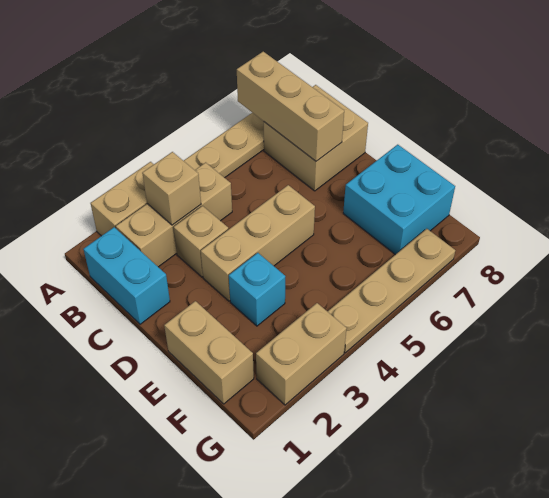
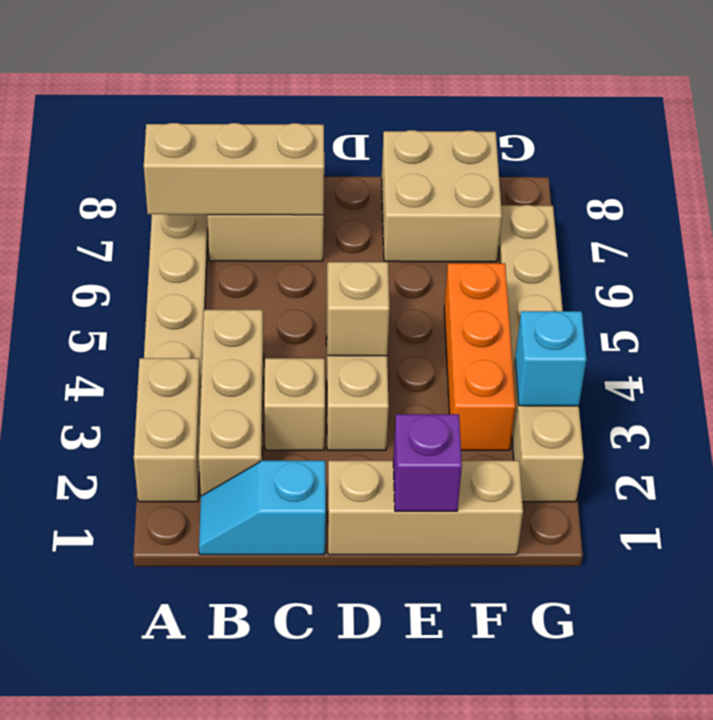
cyan brick B1:C1 level 1 -> cyan slope B1:C1 level 1 top C
tan brick B3 level 2 -> tan brick D4 level 2
tan brick E1:F1 level 1 -> tan brick D1:F1 level 1
none -> purple brick E1 level 2
cyan brick E3 level 1 -> cyan brick G3 level 2
cyan brick E7:F8 level 1 -> tan brick E7:F8 level 1
none -> orange brick F3:F5 level 1

